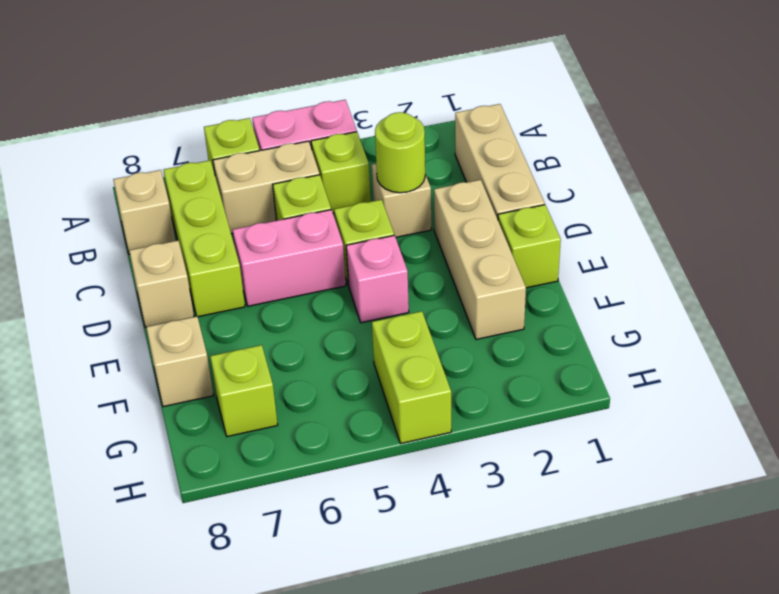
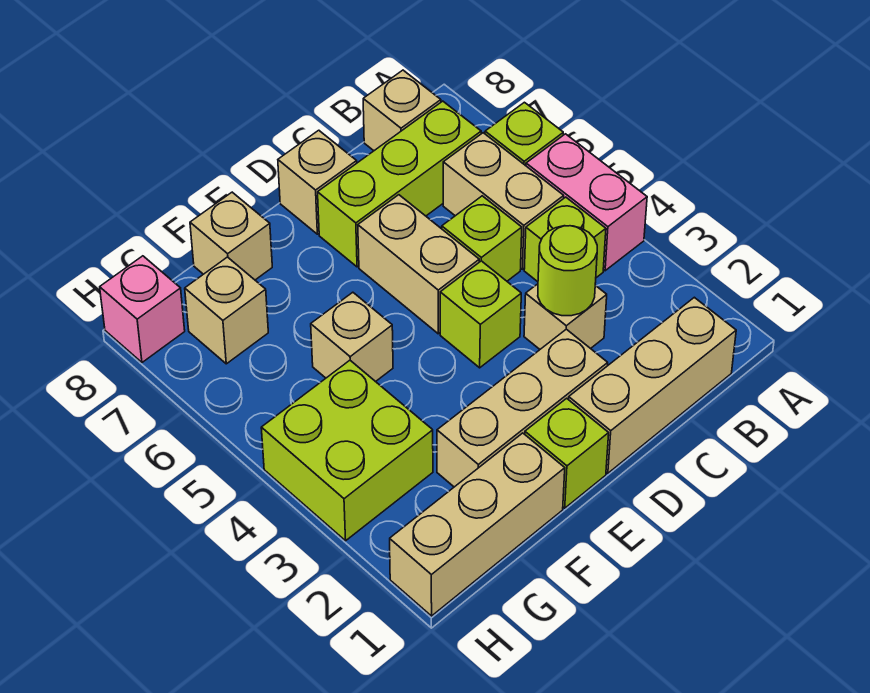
pink brick D5:D6 level 1 -> tan brick D5:D6 level 1
pink brick E4 level 1 -> pink brick H8 level 1
none -> tan brick F1:H1 level 1
none -> tan brick F5 level 1
lime brick G4:H4 level 1 -> lime brick G3:H4 level 1
lime brick G7 level 1 -> tan brick G7 level 1

